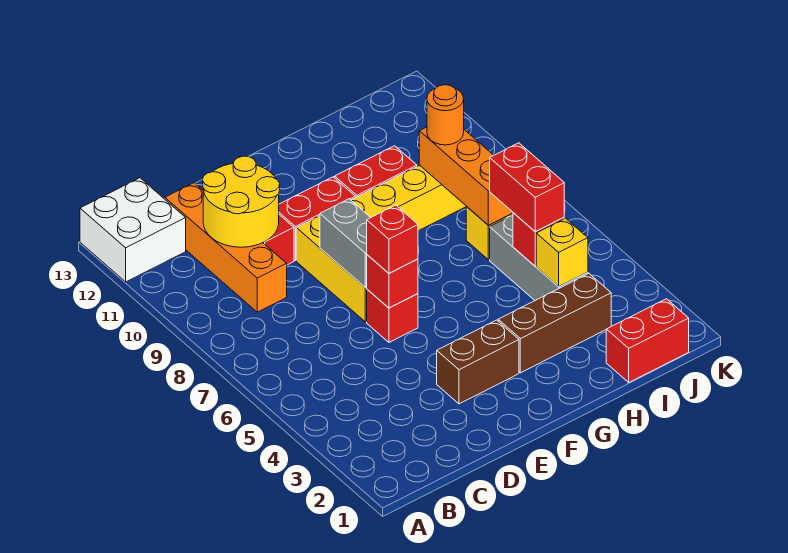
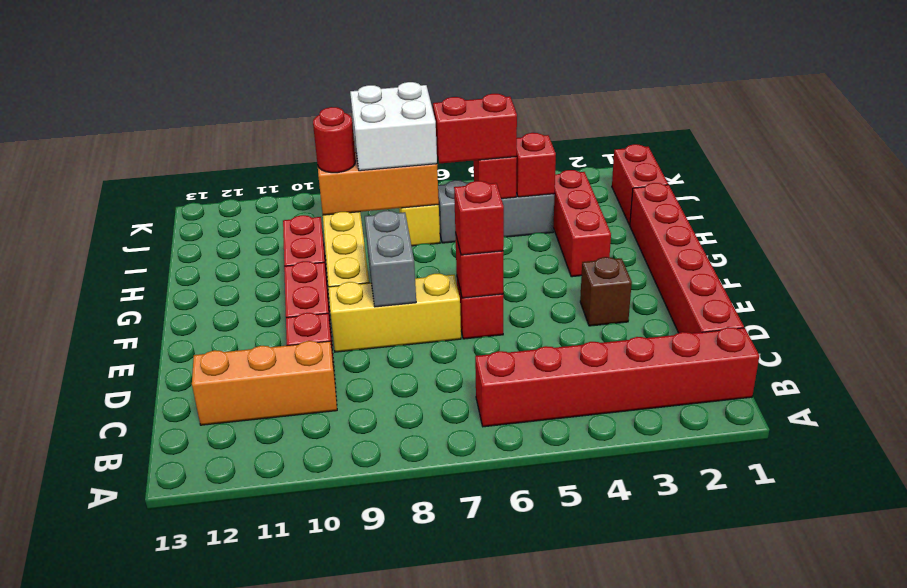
white brick A12:B13 level 1 -> white brick I7:J8 level 3
none -> red brick B1:B6 level 1
none -> red brick C1:H1 level 1
orange brick C9:C12 level 1 -> orange brick C10:C12 level 1
yellow round brick C10:D11 level 2 -> none
brown brick E3:F3 level 1 -> brown brick E3 level 1
grey brick E7:E8 level 2 -> grey brick E8:F8 level 2
brown brick G3:I3 level 1 -> red brick G3:I3 level 1
yellow brick I4 level 2 -> red brick I4 level 2
orange round brick I9 level 3 -> red round brick I9 level 3

